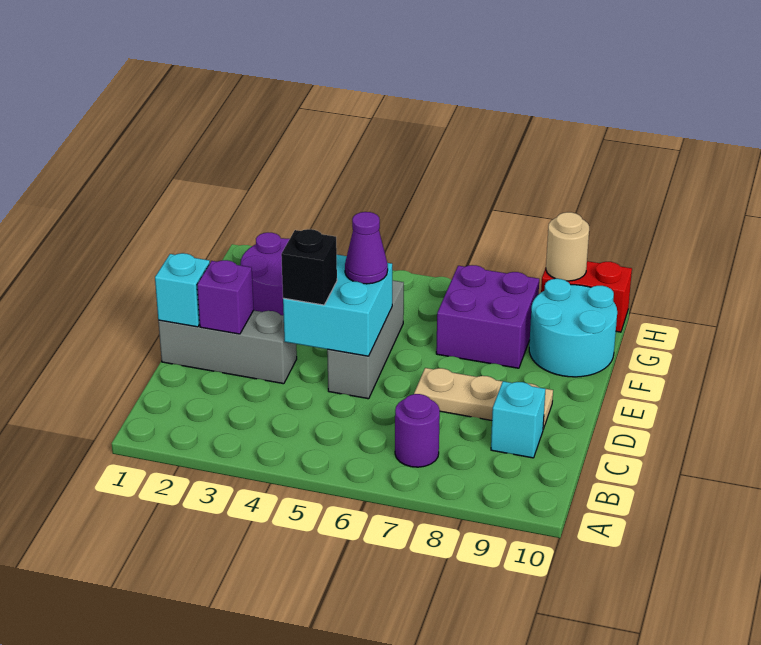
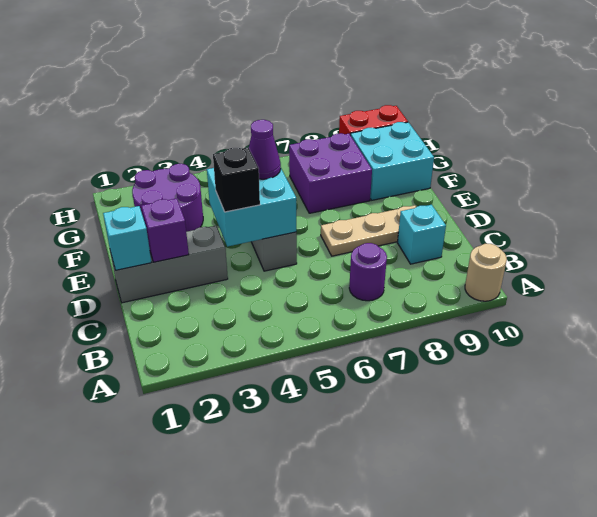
cyan round brick F9:G10 level 1 -> cyan brick F9:G10 level 1
tan round brick H9 level 2 -> tan round brick A10 level 1

